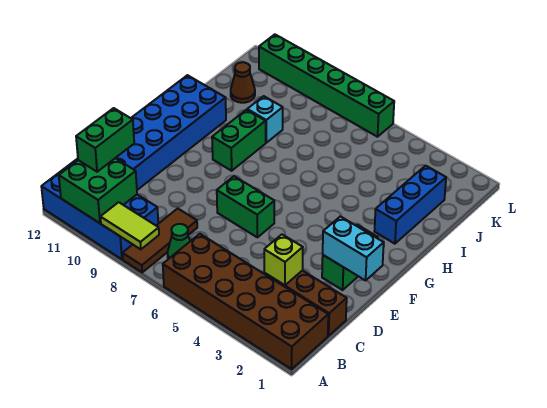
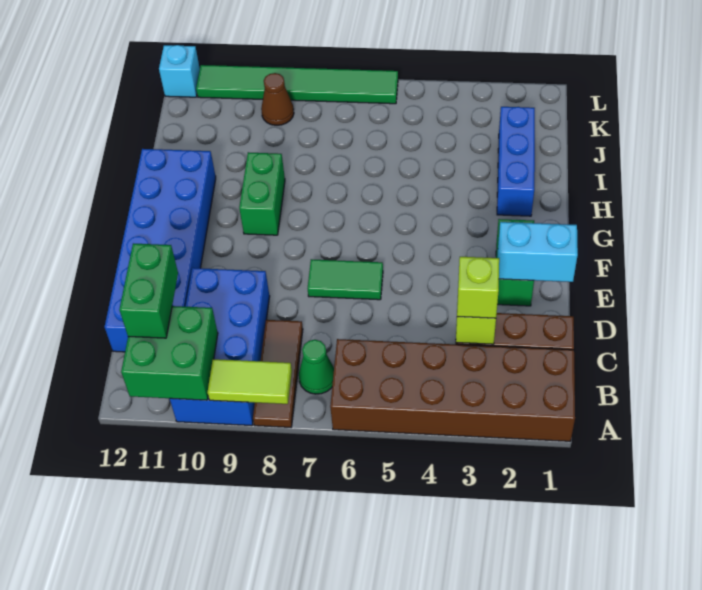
blue brick A9:B12 level 1 -> blue brick A9:D10 level 1
none -> lime brick C3 level 3
green brick E6:E7 level 1 -> green tile E6:E7 level 1
cyan brick I9 level 1 -> cyan brick L12 level 1
brown cone J11 level 1 -> brown cone K9 level 1
green brick L6:L11 level 1 -> green tile L6:L11 level 1

